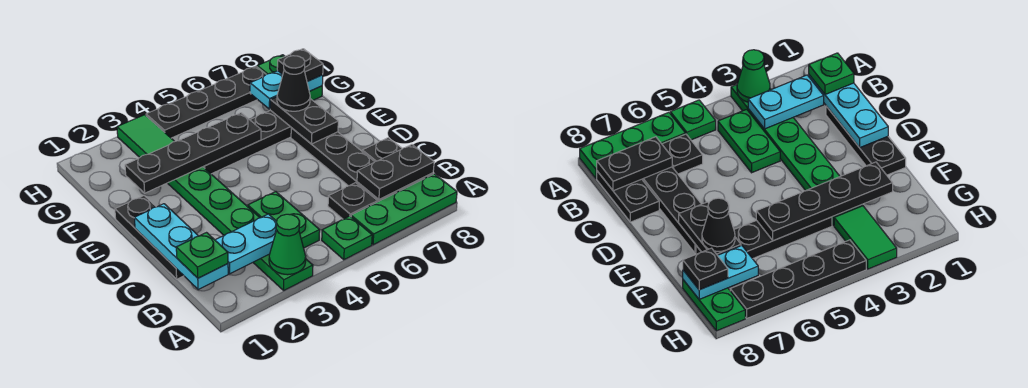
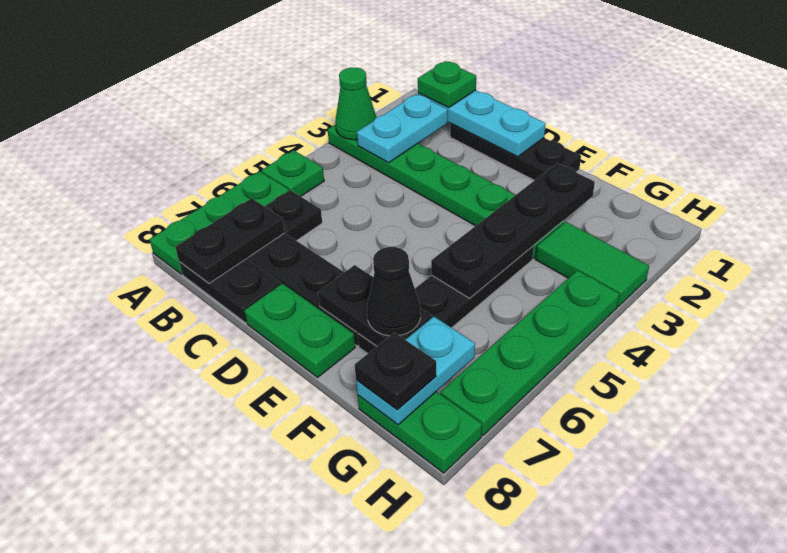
green plate B4:C4 level 1 -> green plate D8:E8 level 1
black plate H4:H7 level 1 -> green plate H4:H7 level 1

